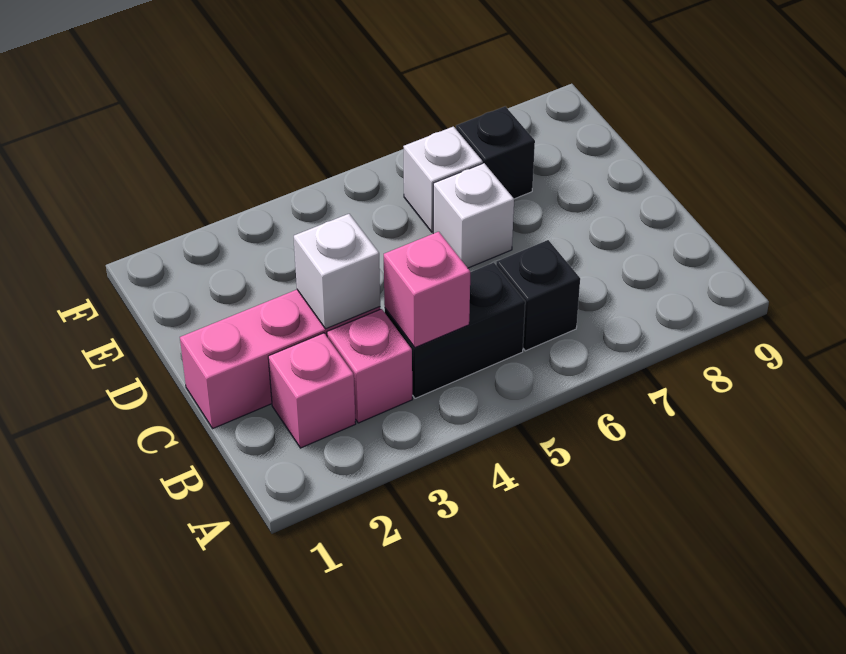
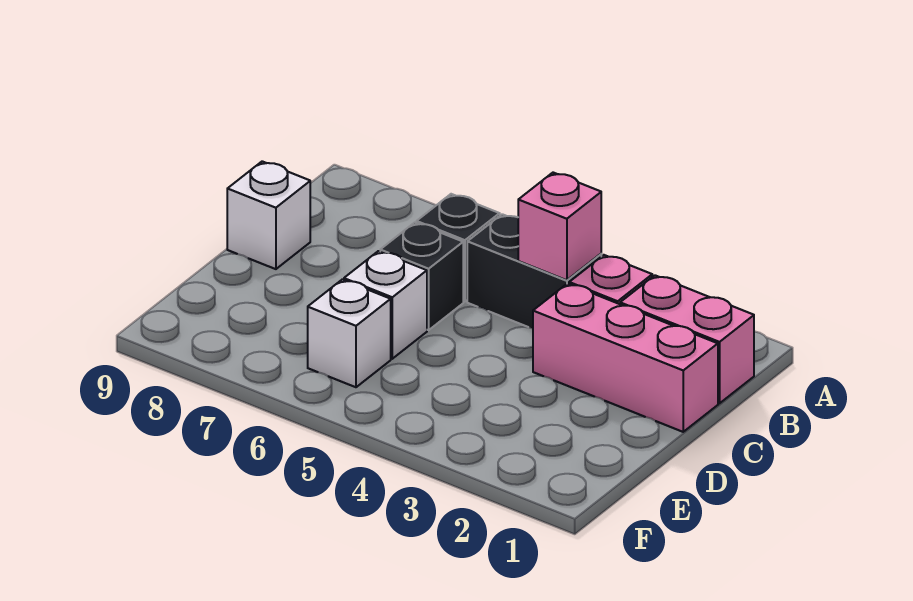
pink brick B2 level 1 -> pink brick B1:B2 level 1
white brick C3 level 2 -> white brick C9 level 1
black brick E7 level 1 -> black brick C6 level 1

